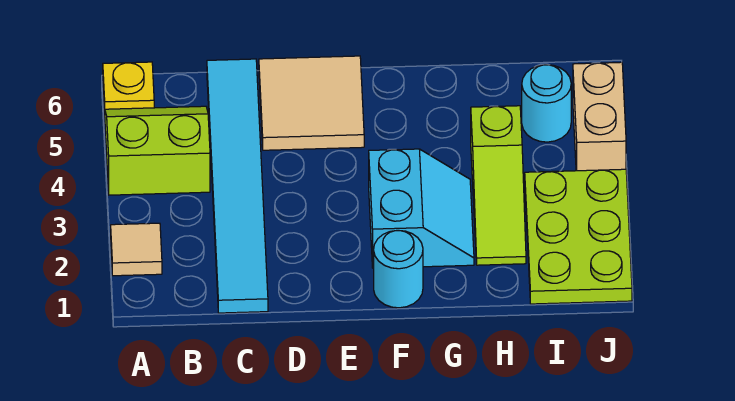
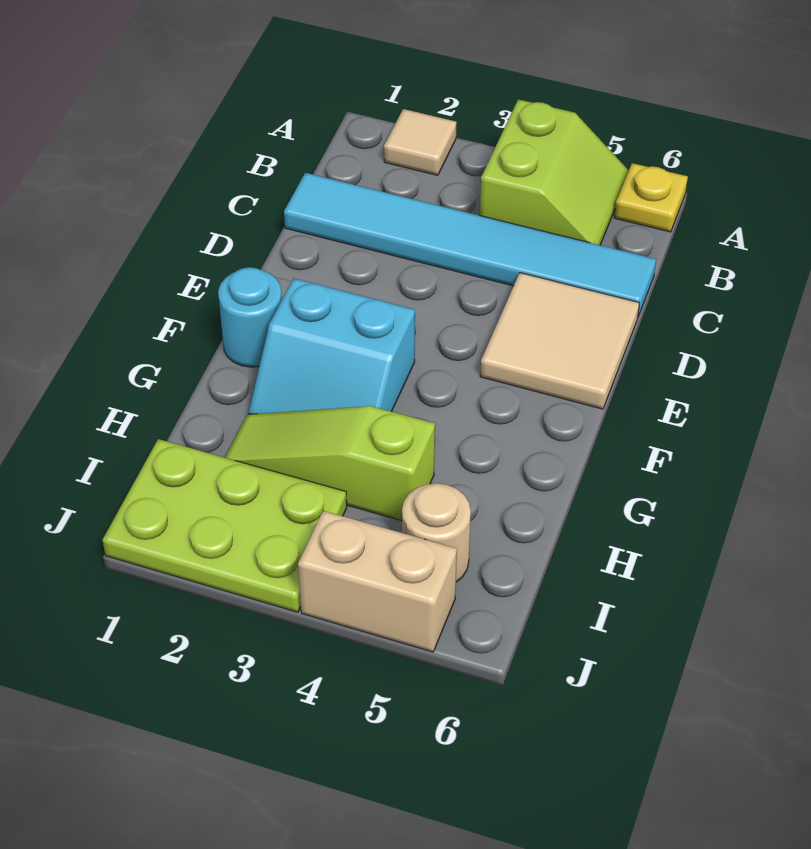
cyan round brick I5 level 1 -> tan round brick I5 level 1

